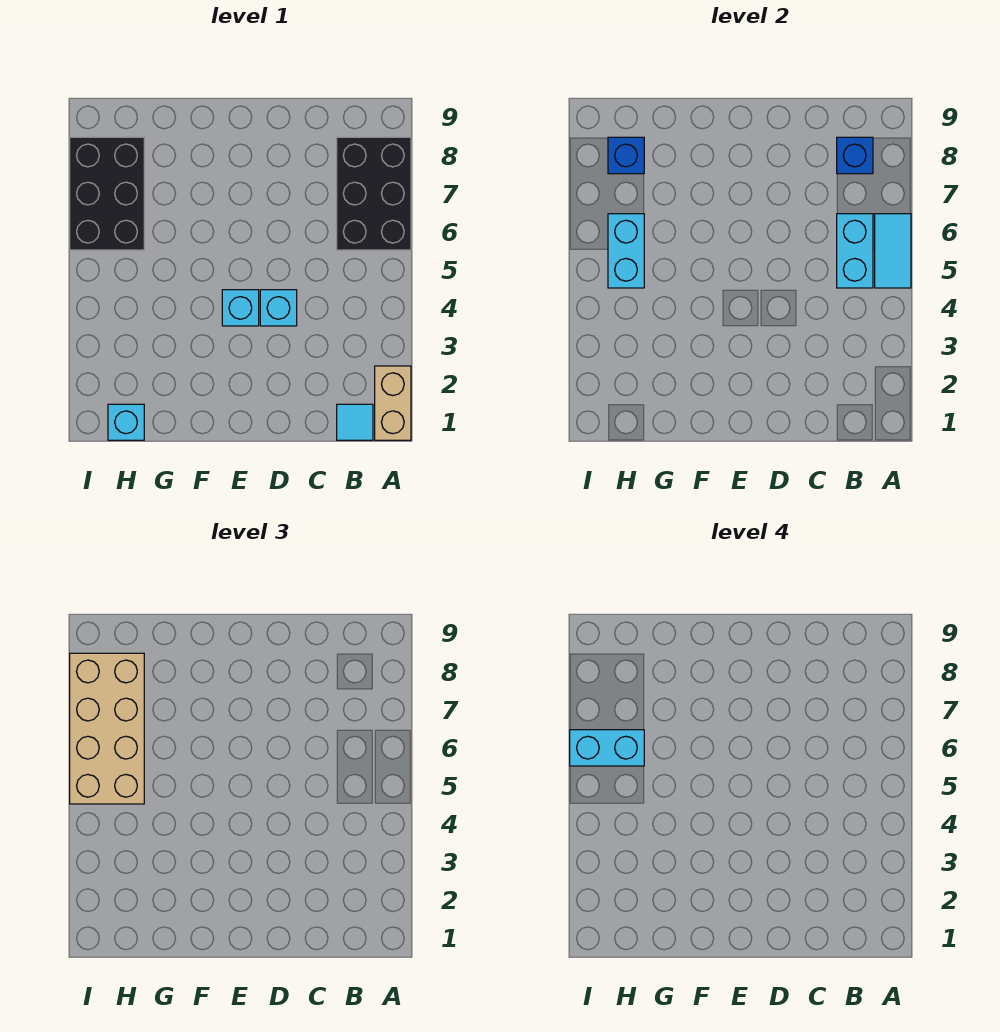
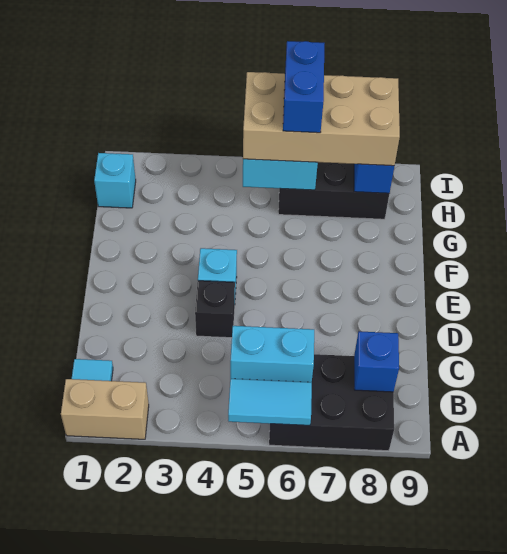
cyan brick D4 level 1 -> black brick D4 level 1
cyan brick H6:I6 level 4 -> blue brick H6:I6 level 4

